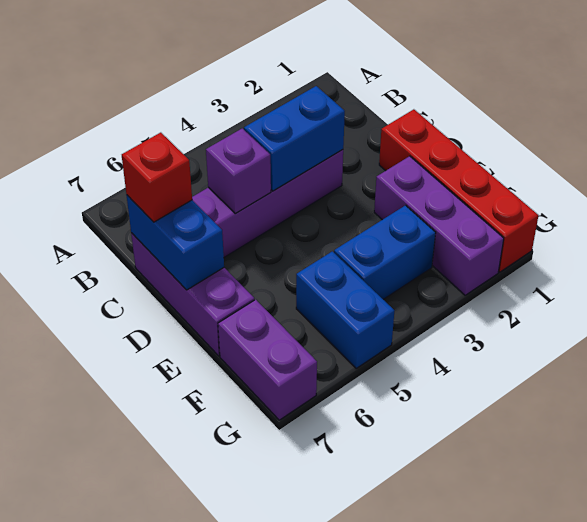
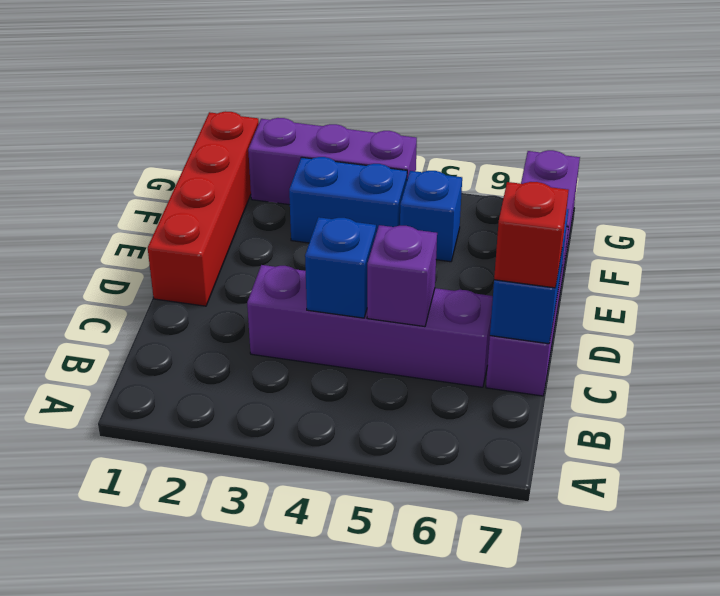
blue brick C3:C4 level 2 -> blue brick C4 level 2
purple brick E2:G2 level 1 -> purple brick G2:G4 level 1
blue brick F5:G5 level 1 -> blue brick F5 level 1

